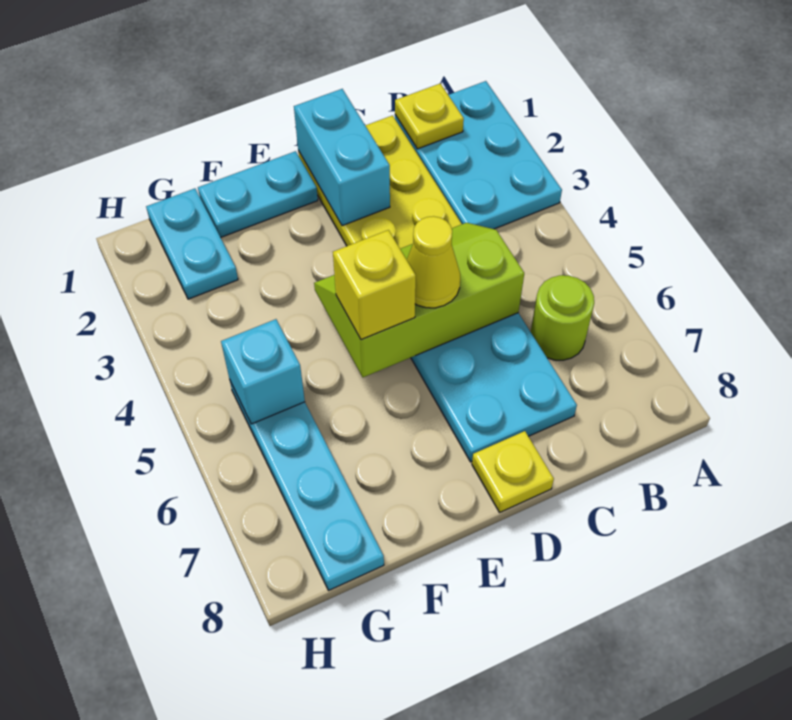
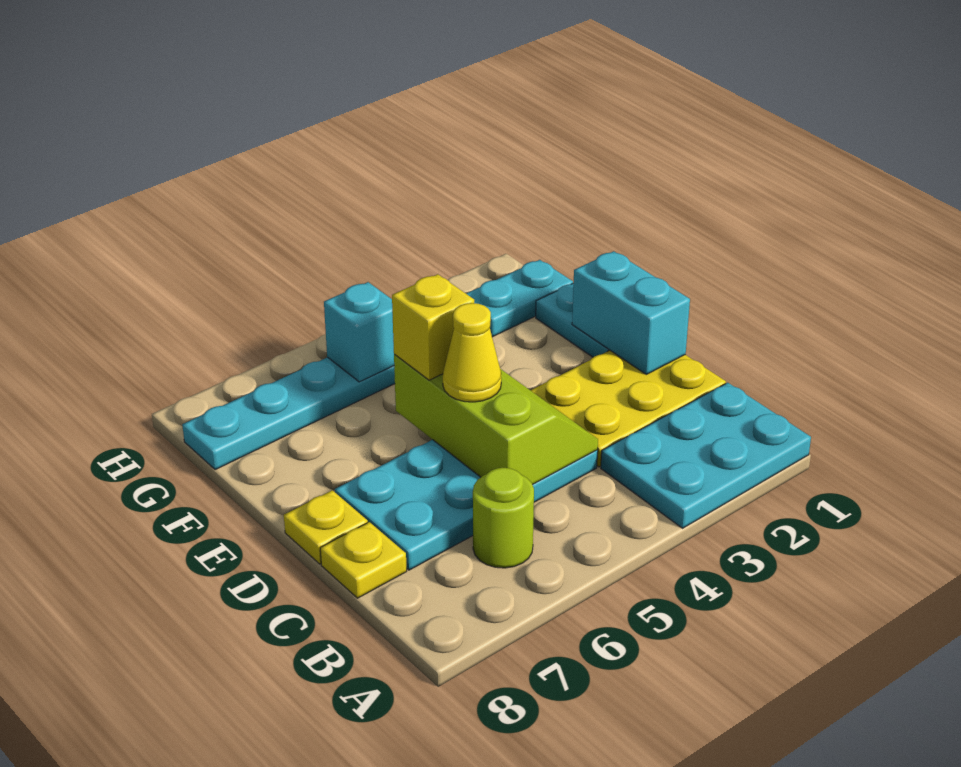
yellow plate B1 level 2 -> yellow plate C8 level 1
cyan brick D1:D2 level 2 -> cyan brick D1:E1 level 2

